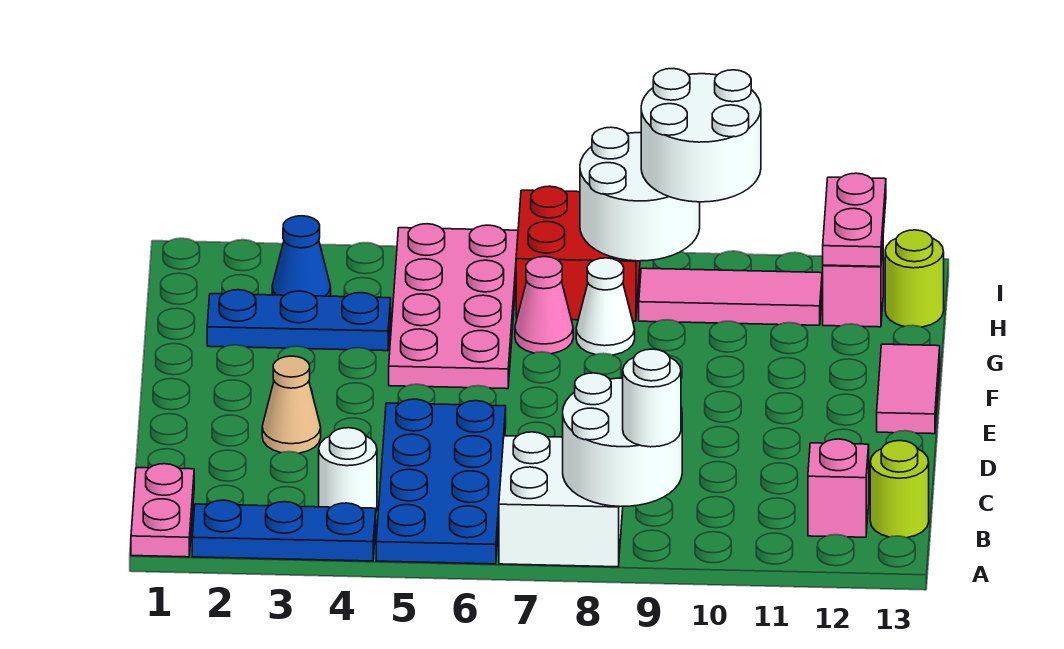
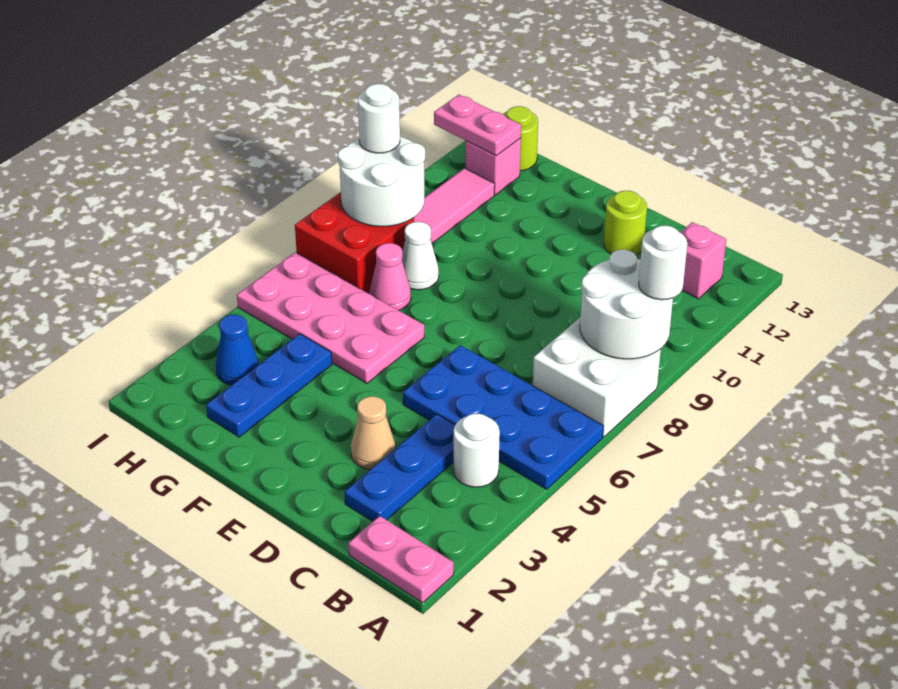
blue plate A2:A4 level 1 -> blue plate C2:C4 level 1
lime round brick B13 level 1 -> lime round brick D12 level 1
pink tile E13:F13 level 1 -> none
white round brick H9:I10 level 3 -> white round brick I9 level 3

